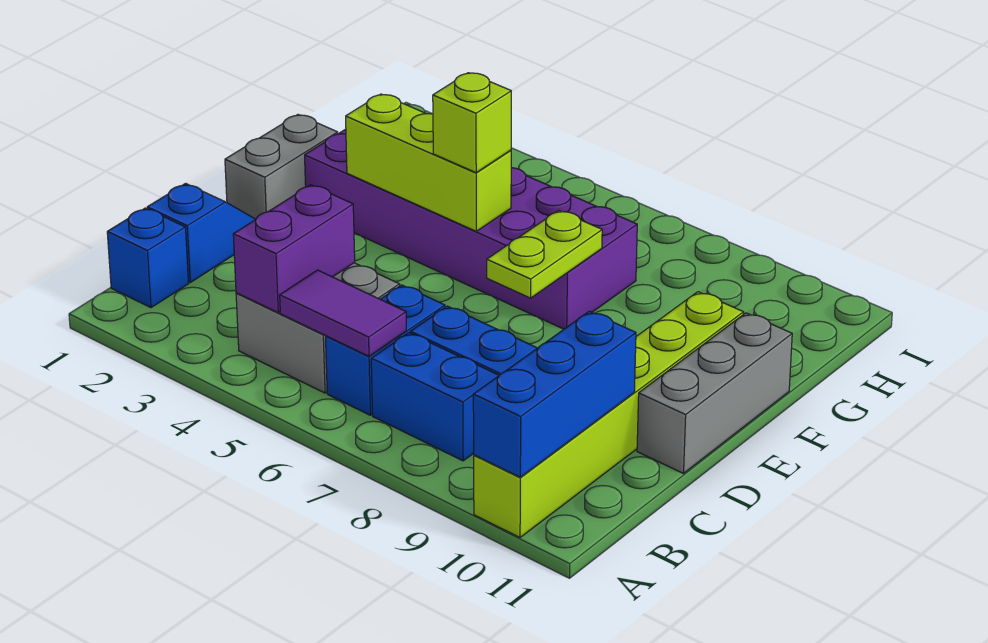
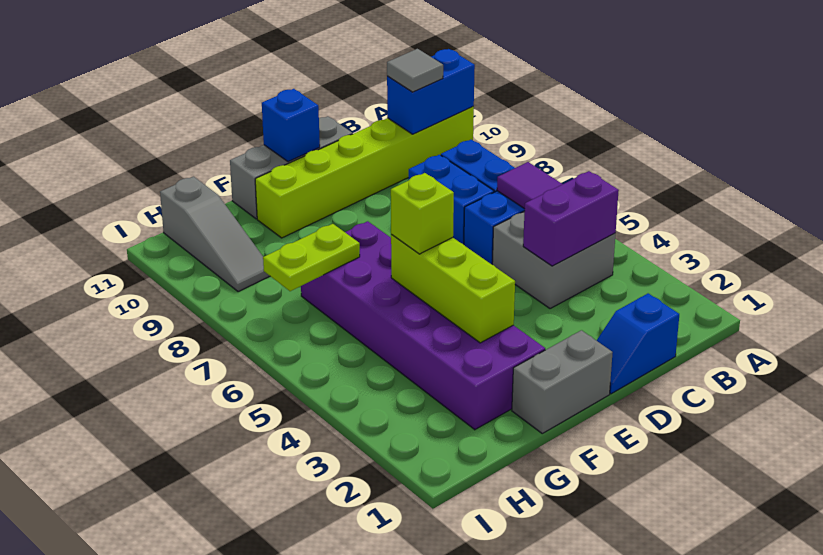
blue brick A10:C10 level 2 -> blue brick A10:B10 level 2
blue brick B1 level 1 -> blue brick E11 level 2
none -> grey tile B10 level 3
lime plate E7:F7 level 2 -> lime plate G7:H7 level 2
none -> grey slope H9:H11 level 1 top 11

